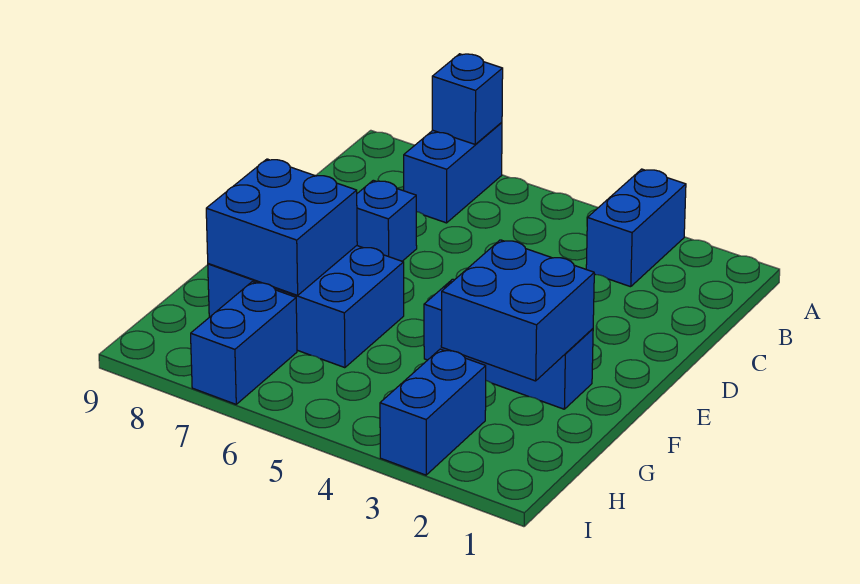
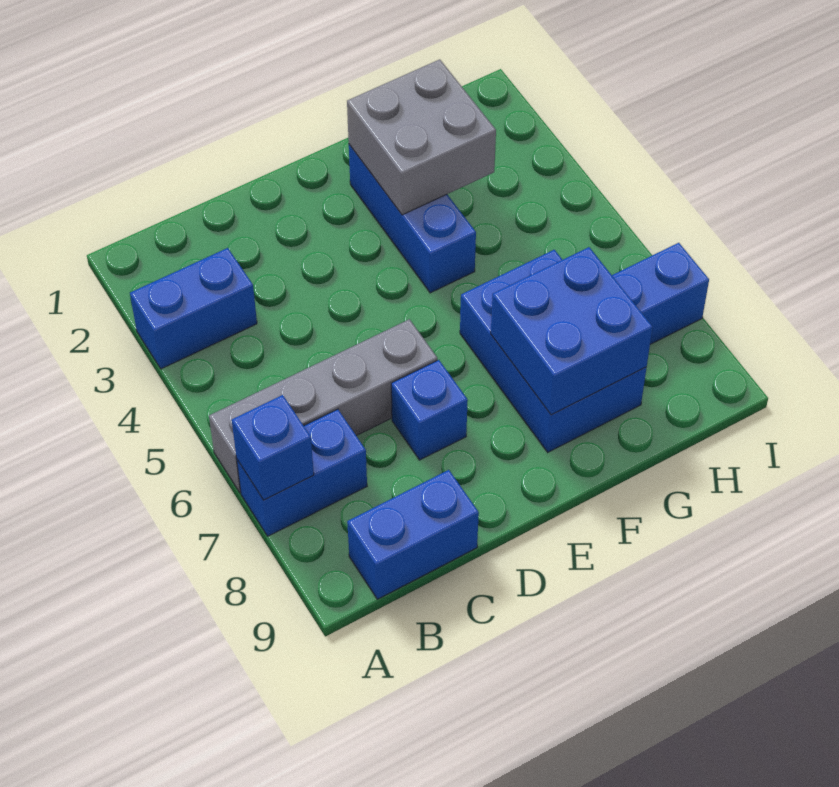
none -> grey brick A6:D6 level 1
blue brick F2:G3 level 2 -> grey brick F2:G3 level 2
blue brick H3:I3 level 1 -> blue brick B9:C9 level 1

